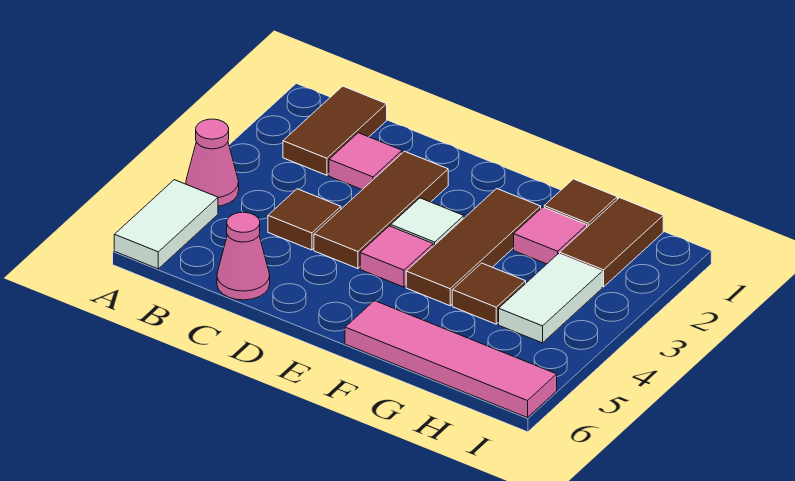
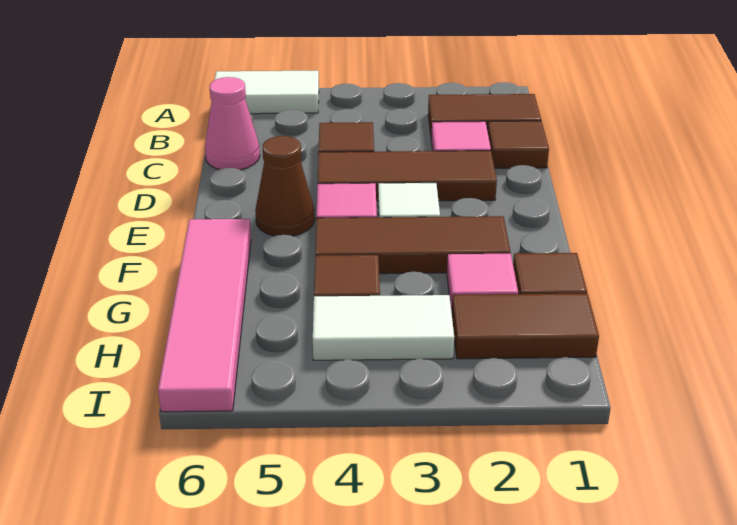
pink cone A4 level 1 -> none
none -> brown tile C1 level 1
none -> brown cone E5 level 1

